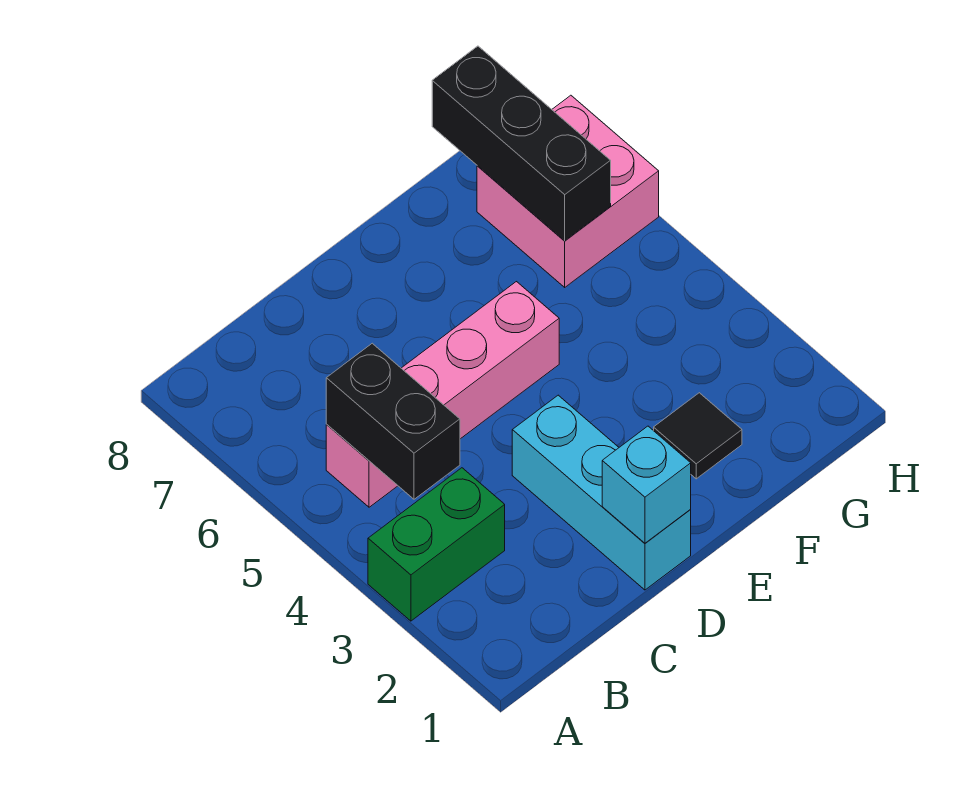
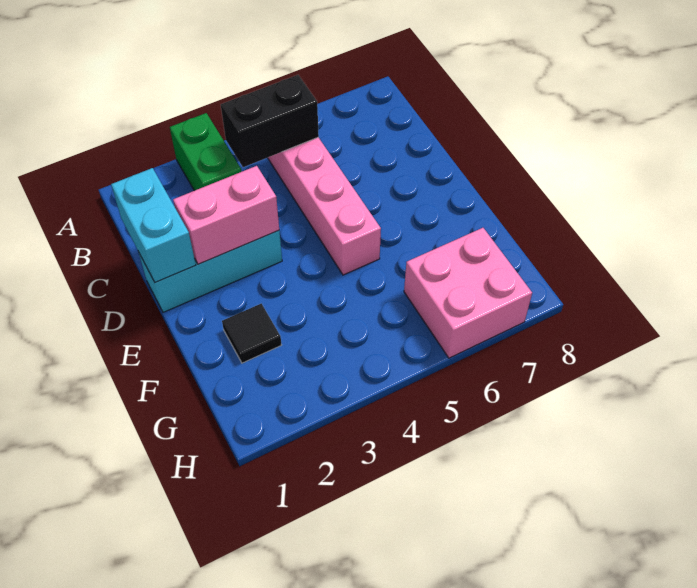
cyan brick D1 level 2 -> cyan brick C1:D1 level 2
none -> pink brick D2:D3 level 2
black brick G6:G8 level 2 -> none

